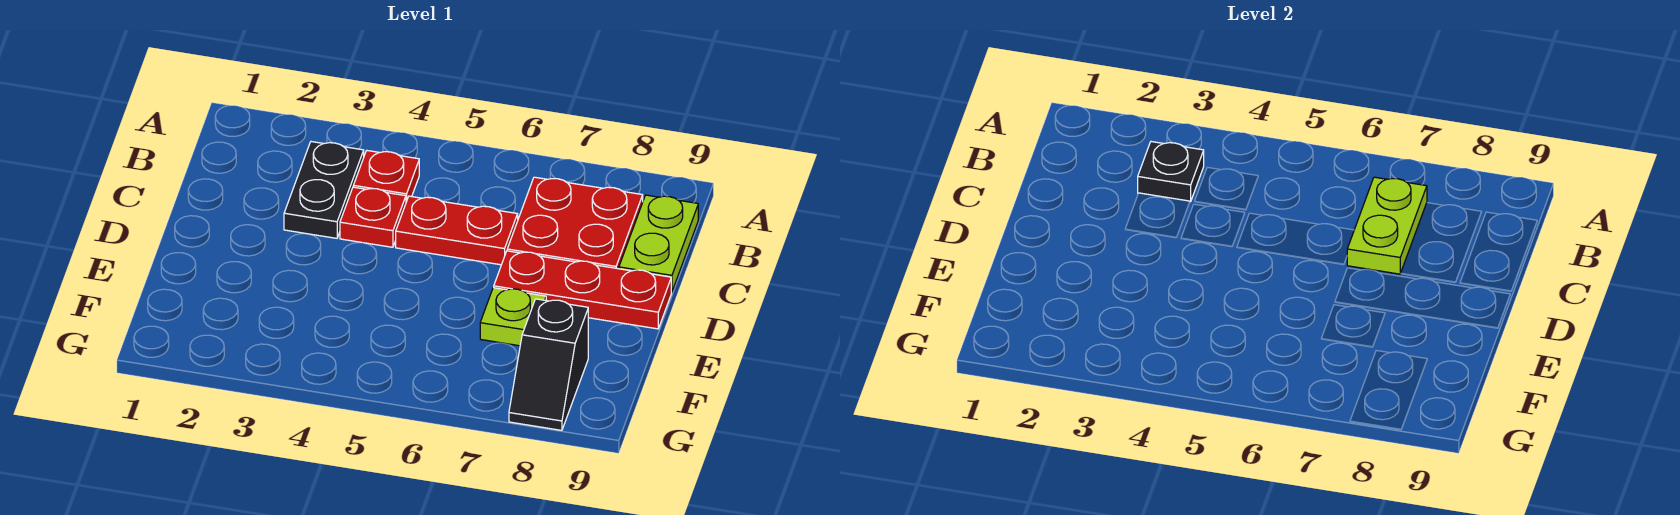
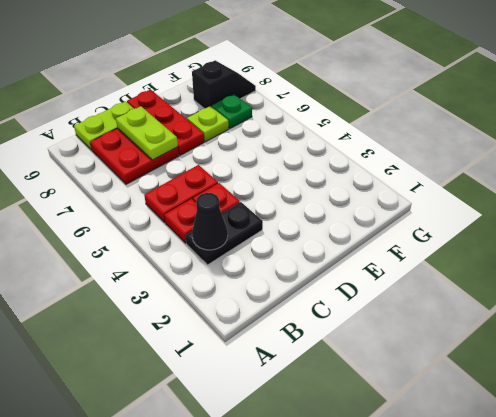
black plate B3 level 2 -> black cone B3 level 2
lime plate B7:C7 level 2 -> lime plate C7:C8 level 2
red plate C5:C6 level 1 -> red plate B5:C5 level 1
none -> green plate F7 level 1

